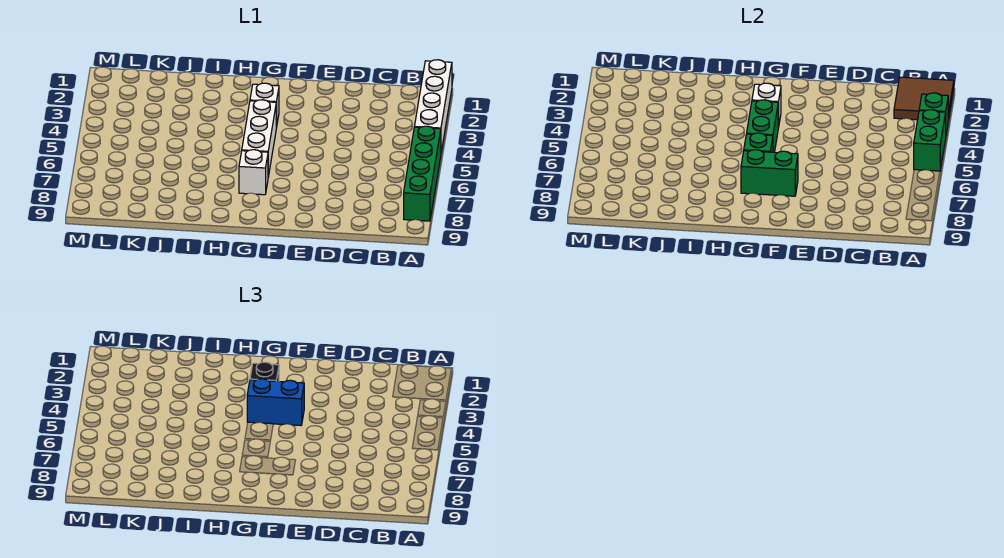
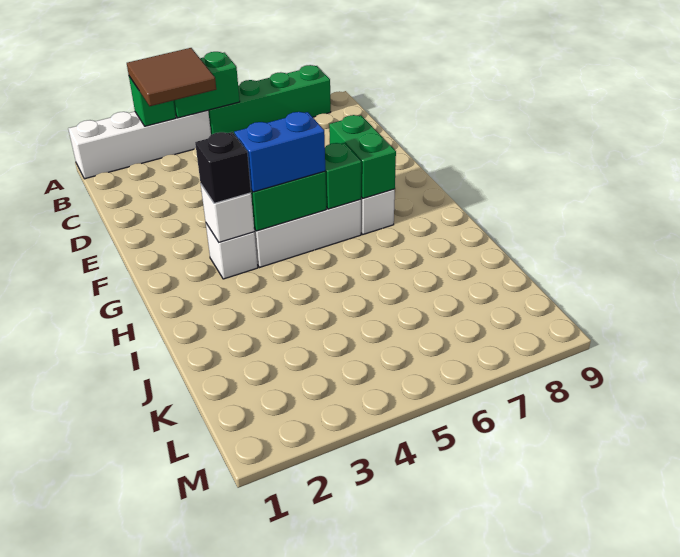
brown tile A1:B2 level 2 -> brown tile A3:B4 level 3
blue brick F4:G4 level 3 -> blue brick G4:G5 level 3

